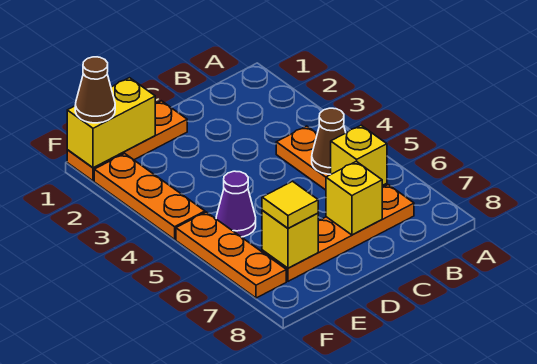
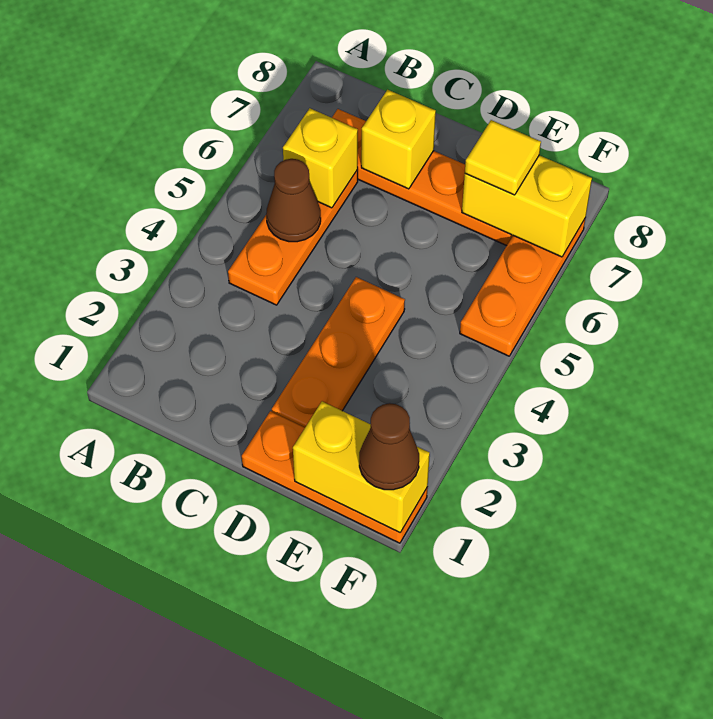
purple cone E5 level 1 -> none
yellow brick E7 level 2 -> yellow brick E7:F7 level 2
orange plate F2:F4 level 1 -> orange plate D2:D4 level 1

